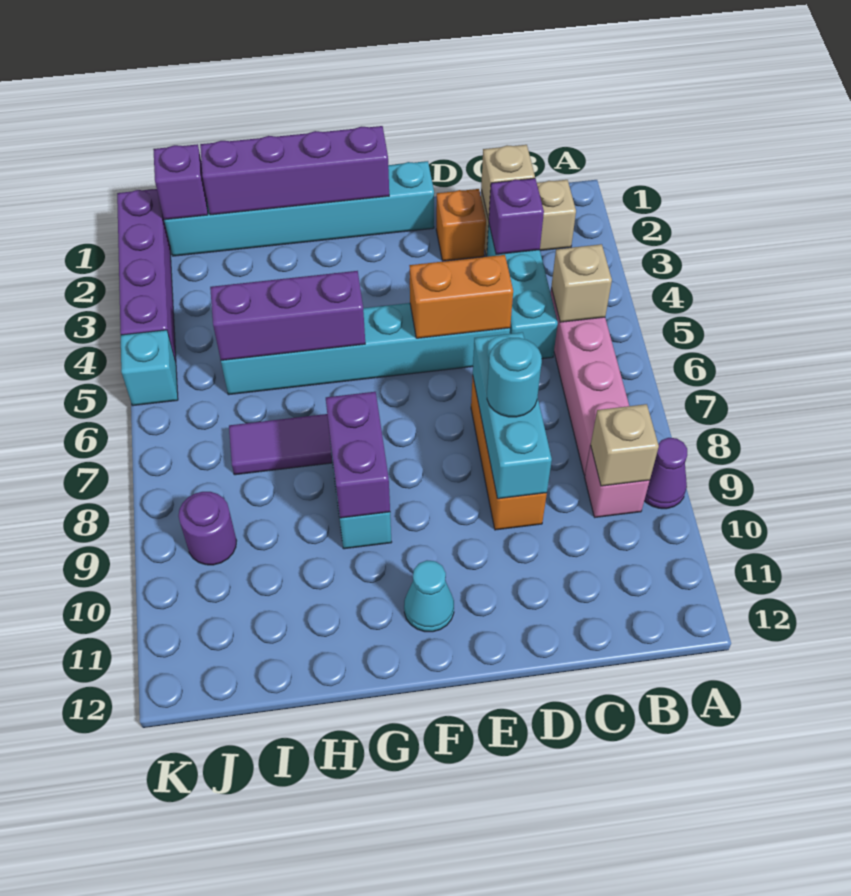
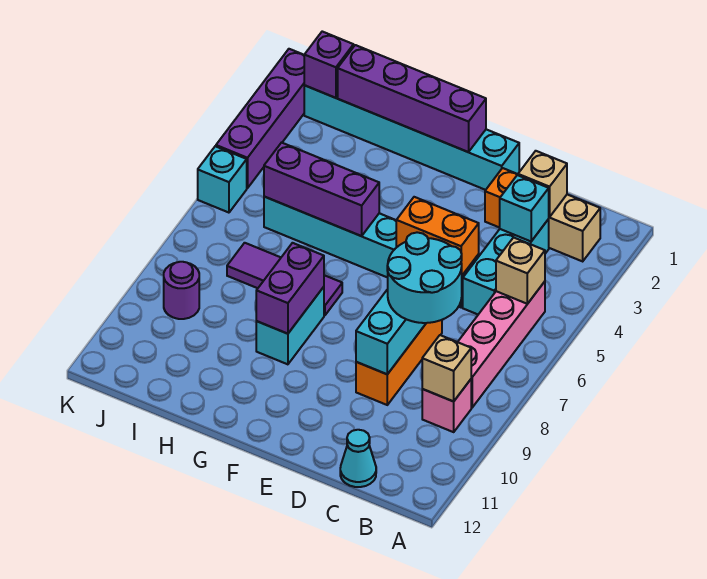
purple cone A9 level 1 -> none
purple brick C3 level 2 -> cyan brick C3 level 2
cyan round brick D8 level 3 -> cyan round brick C7:D8 level 3
cyan cone F11 level 1 -> cyan cone C12 level 1

